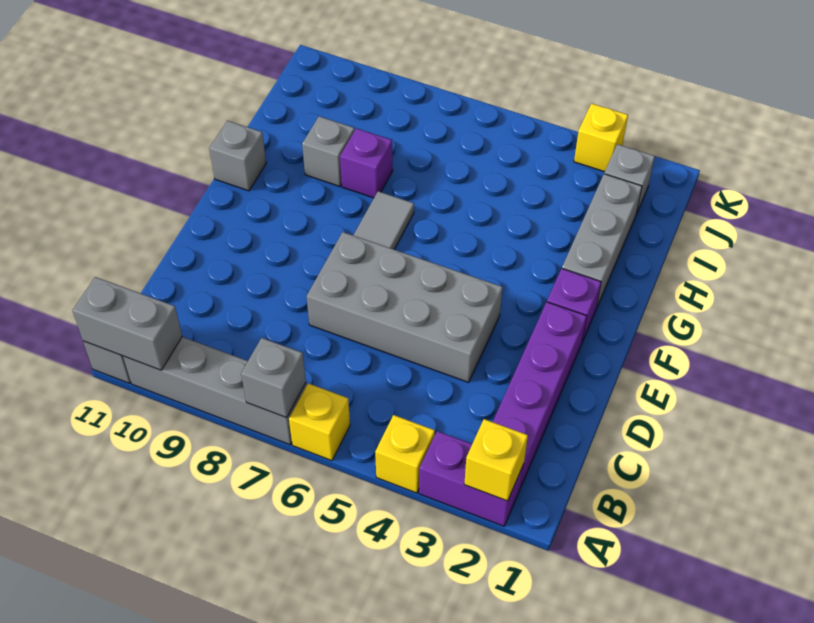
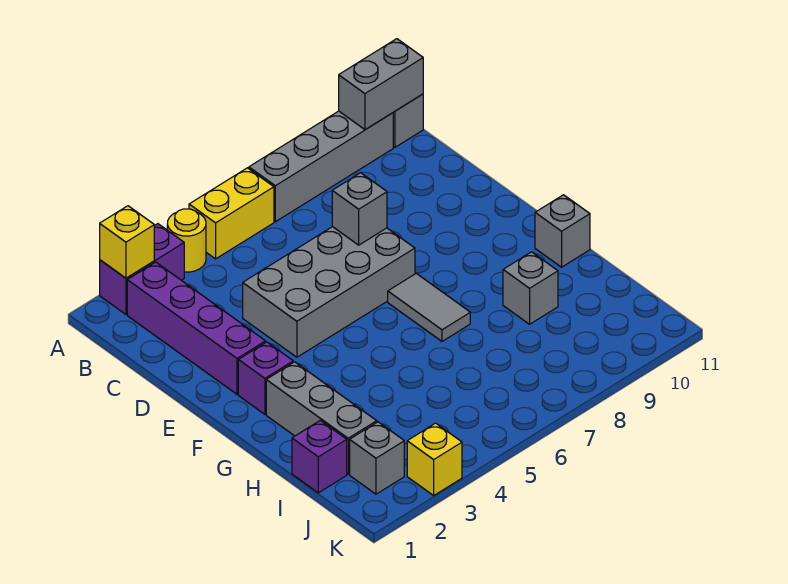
yellow brick A4 level 1 -> yellow round brick A4 level 1
yellow brick A6 level 1 -> yellow brick A5:A6 level 1
grey brick A7 level 2 -> grey brick D7 level 2
purple brick H8 level 1 -> purple brick I1 level 1

